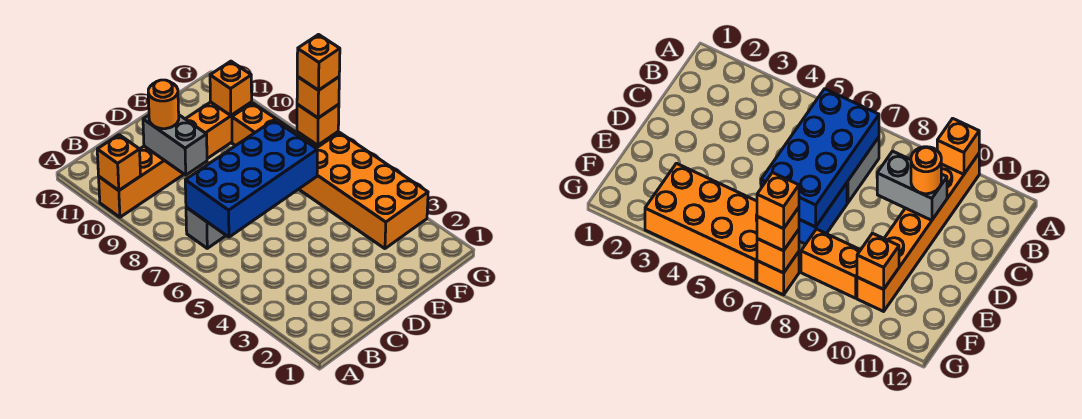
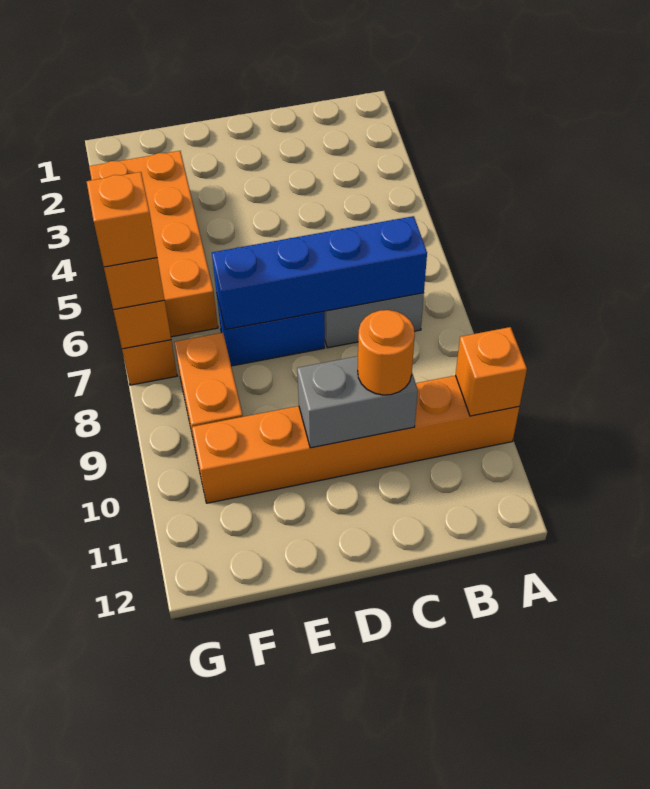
blue brick B6:E7 level 2 -> blue brick B7:E7 level 2
grey brick C9:C10 level 2 -> grey brick C10:D10 level 2
orange brick F10 level 2 -> none

